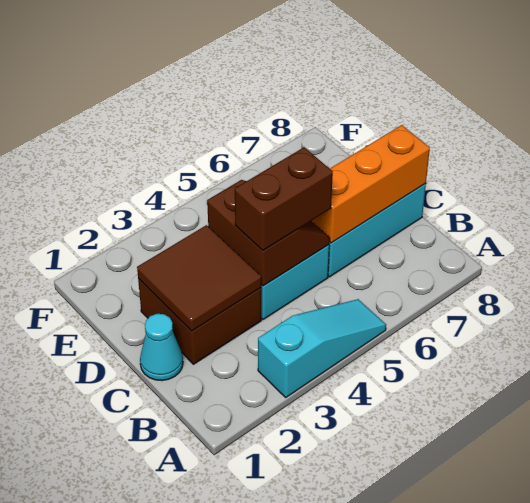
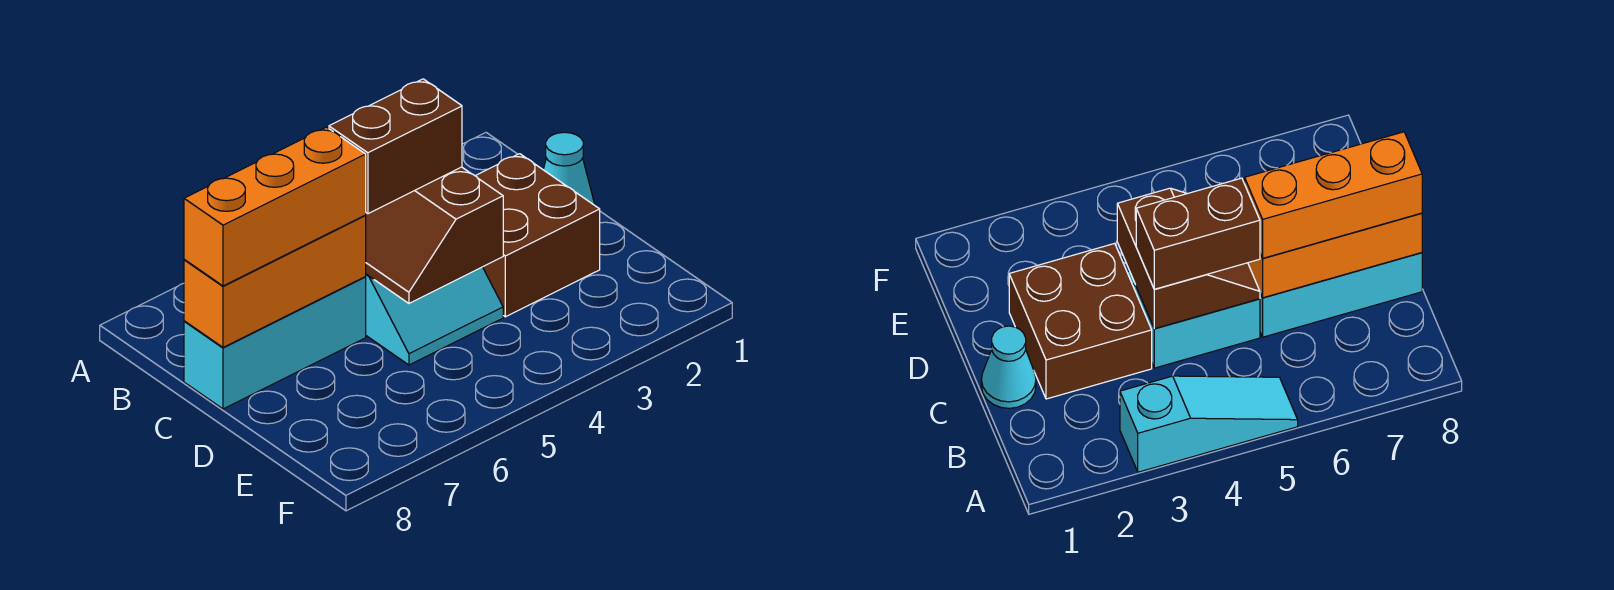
brown tile C2:D3 level 2 -> none
none -> orange brick C6:C8 level 3

